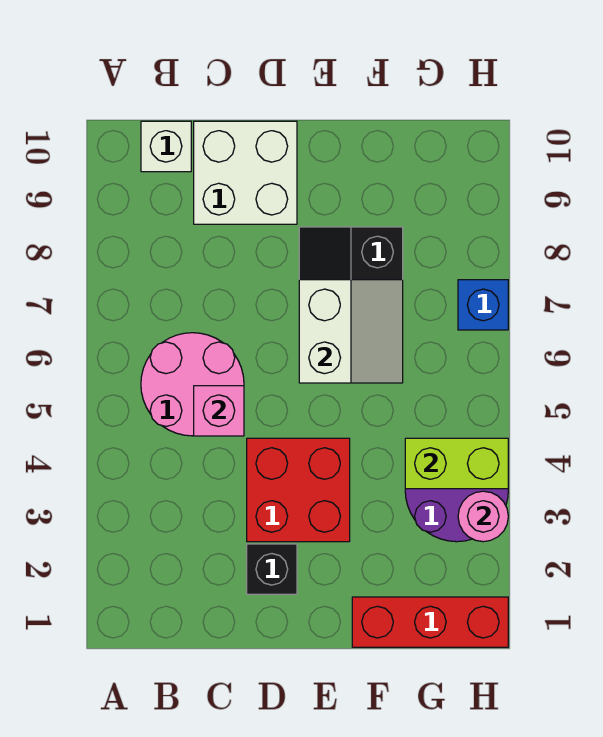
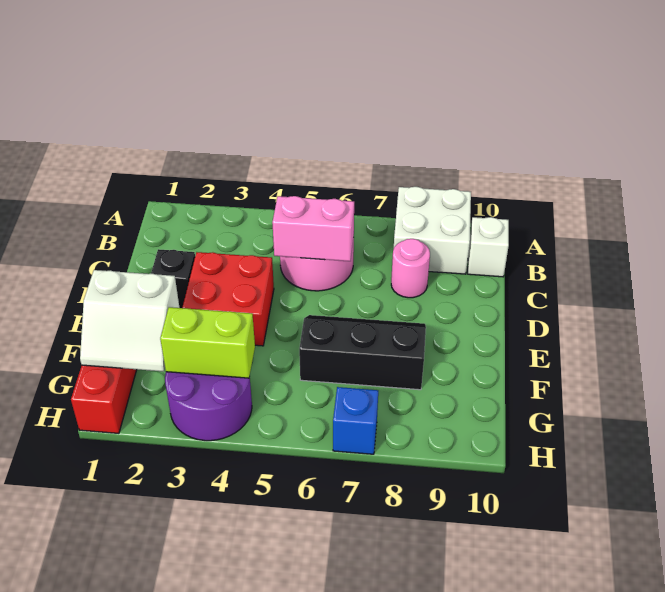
pink brick C5 level 2 -> pink brick C5:C6 level 2
white brick C9:D10 level 1 -> white brick A8:B9 level 1
white slope E6:F7 level 2 top E -> white slope F1:G2 level 2 top F
lime brick G4:H4 level 2 -> lime brick G3:G4 level 2
pink round brick H3 level 2 -> pink round brick C8 level 1

